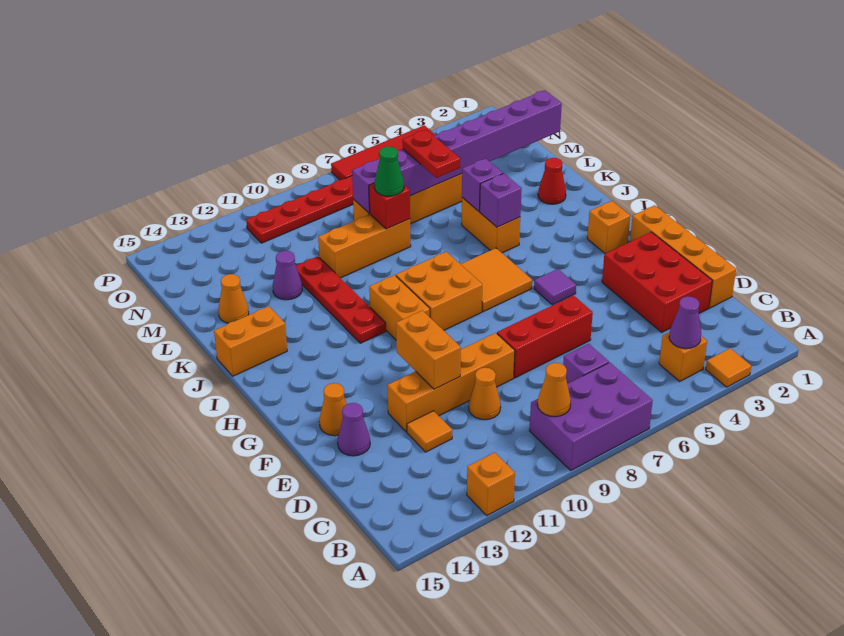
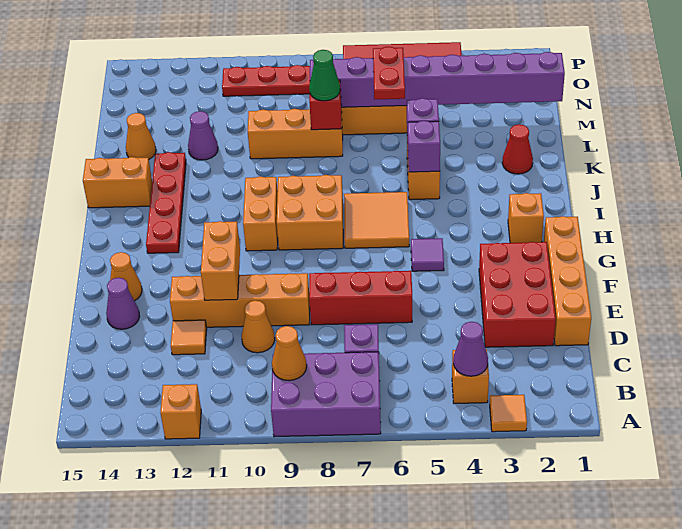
red plate I11:L11 level 1 -> red plate H13:K13 level 1

